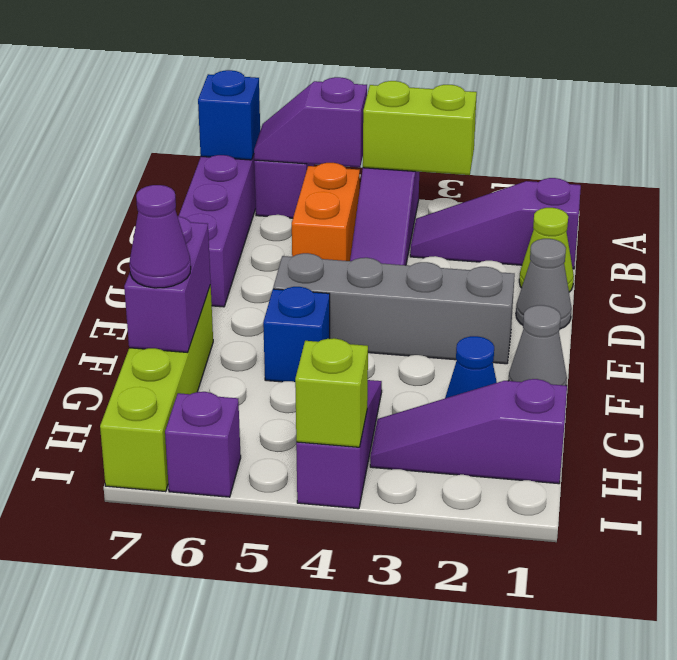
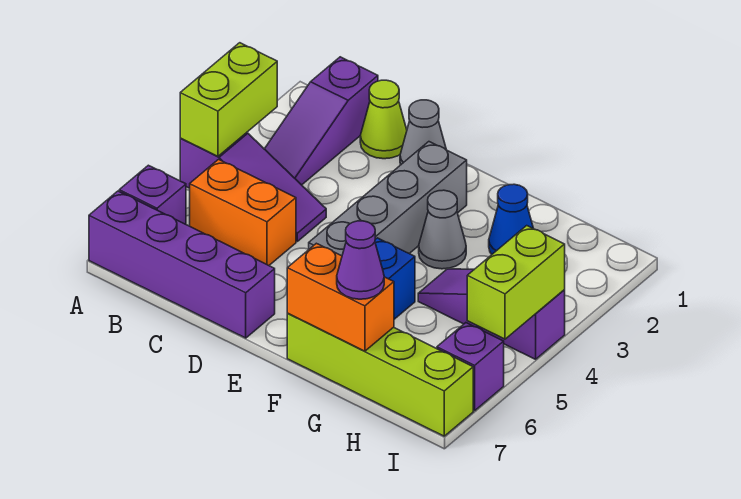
purple slope A5:A6 level 2 top 5 -> none
blue brick A7 level 2 -> none
grey cone F1 level 1 -> grey cone F3 level 1
purple brick F7:G7 level 2 -> orange brick F7:G7 level 2
purple slope H1:H3 level 1 top 1 -> none
lime brick I4 level 2 -> lime brick I4:I5 level 2

